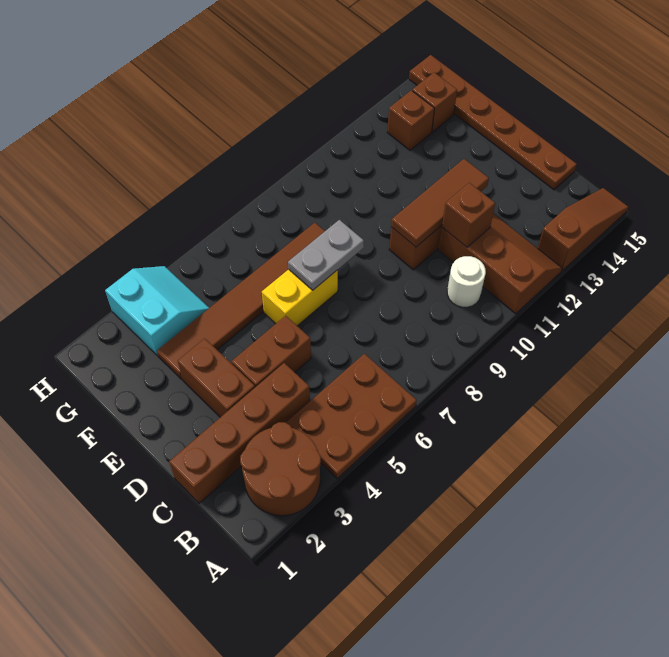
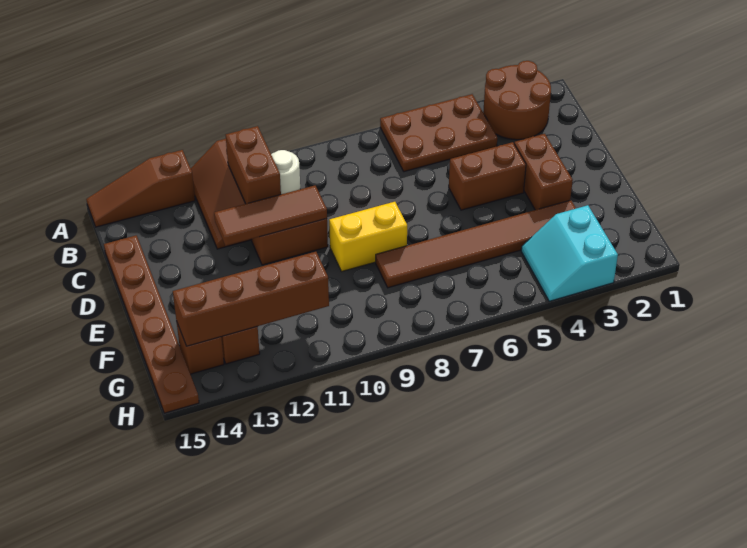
brown brick C1:C4 level 1 -> brown brick G11:G14 level 2
brown brick C11 level 2 -> brown brick B11:C11 level 2
yellow brick E6:E7 level 1 -> yellow brick E8:E9 level 1
grey plate E7:E8 level 2 -> none

